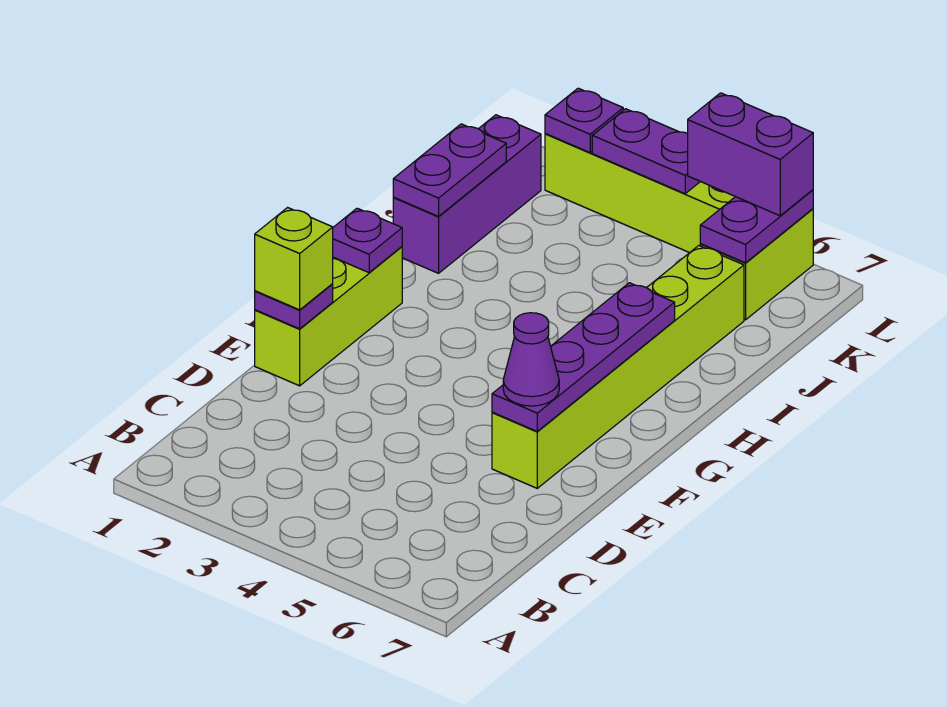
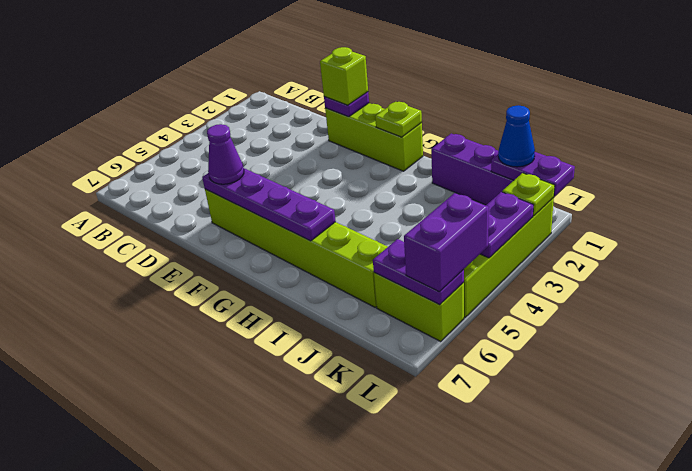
purple plate G1 level 2 -> lime plate G1 level 2
purple plate I1:J1 level 2 -> purple plate K1:L1 level 2
none -> blue cone K1 level 3
purple plate L2 level 2 -> lime plate L2 level 2

